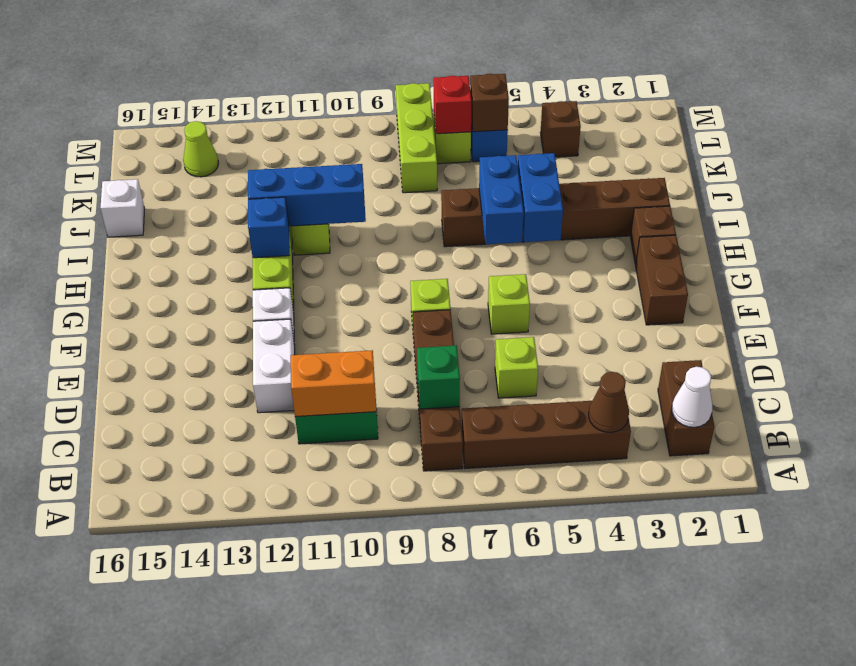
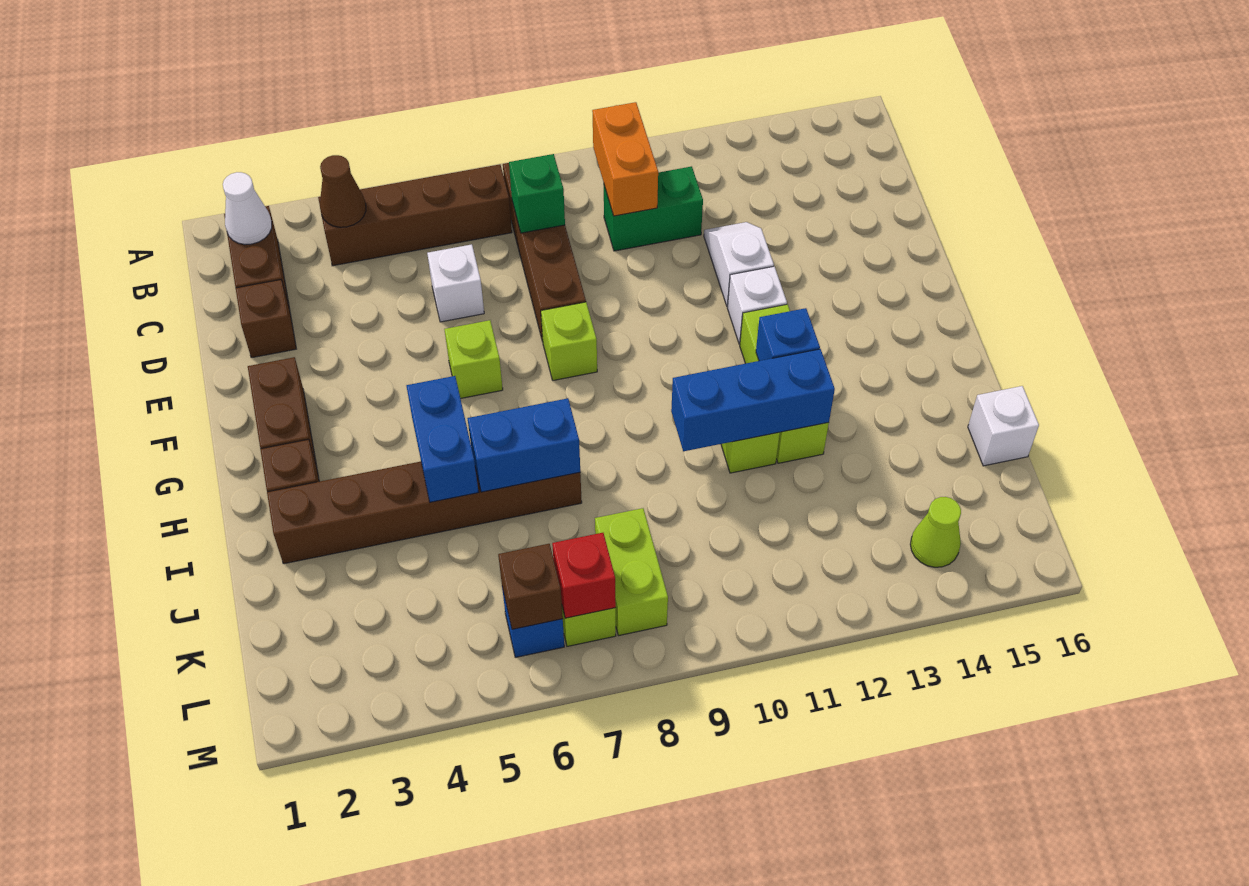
orange brick C10:C11 level 2 -> orange brick B10:C10 level 2
lime brick D6 level 1 -> white brick D6 level 1
white brick D12:E12 level 1 -> white slope D12:E12 level 1 top E
blue brick H6:I6 level 2 -> blue brick I6:I7 level 2
lime brick K8:M8 level 1 -> lime brick K8:L8 level 1
brown brick L4 level 1 -> brown brick D2 level 1

